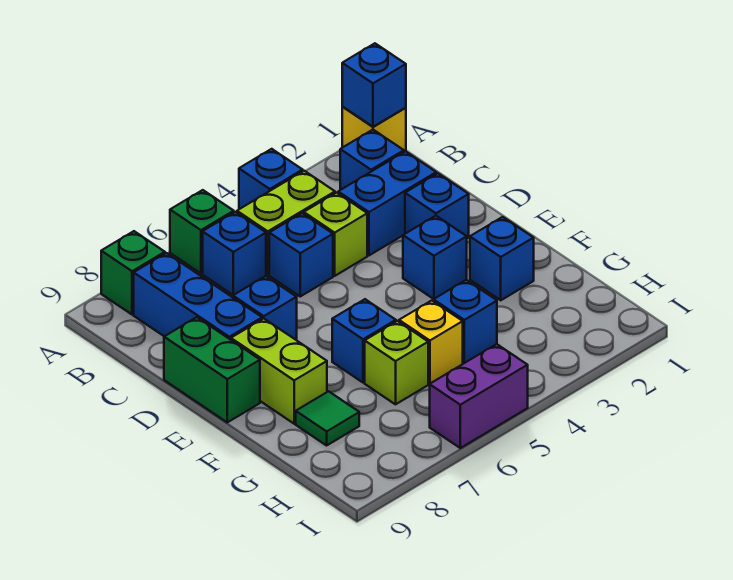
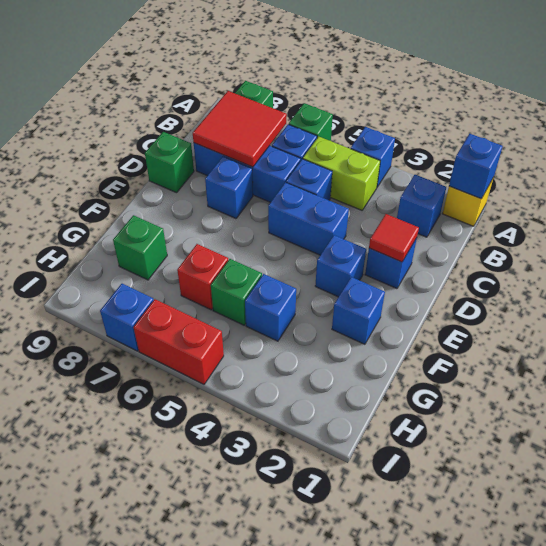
none -> red tile B7:C8 level 2
blue brick B8:D8 level 1 -> blue brick C6:C8 level 1
blue brick C2:C3 level 1 -> blue brick D4:D5 level 1
lime brick C4 level 1 -> none
none -> red tile D2 level 2
green brick D9:E9 level 1 -> green brick D9 level 1
lime brick E8:F8 level 1 -> none
blue brick F6 level 1 -> blue brick I7 level 1
yellow brick G5 level 1 -> green brick G5 level 1
lime brick G6 level 1 -> red brick G6 level 1
green tile G8 level 1 -> green brick G8 level 1
purple brick I5:I6 level 1 -> red brick I5:I6 level 1

